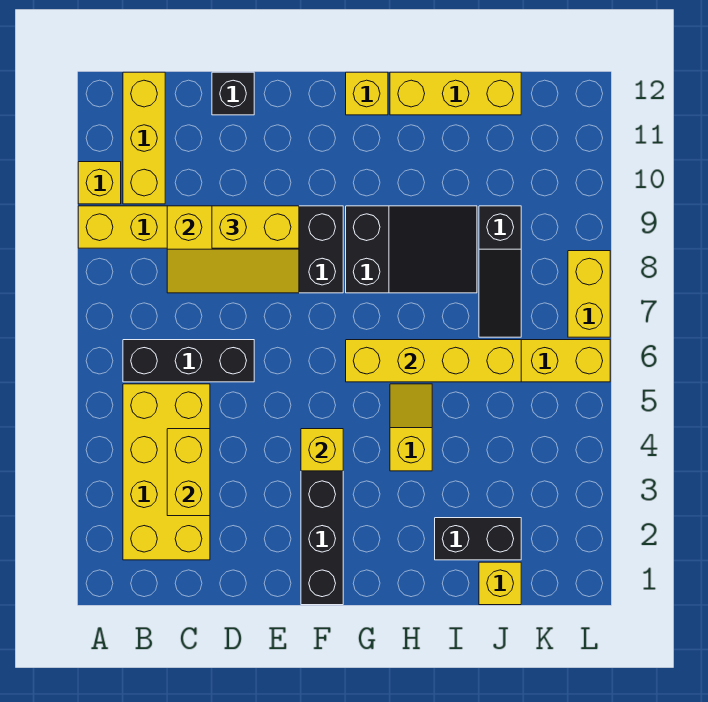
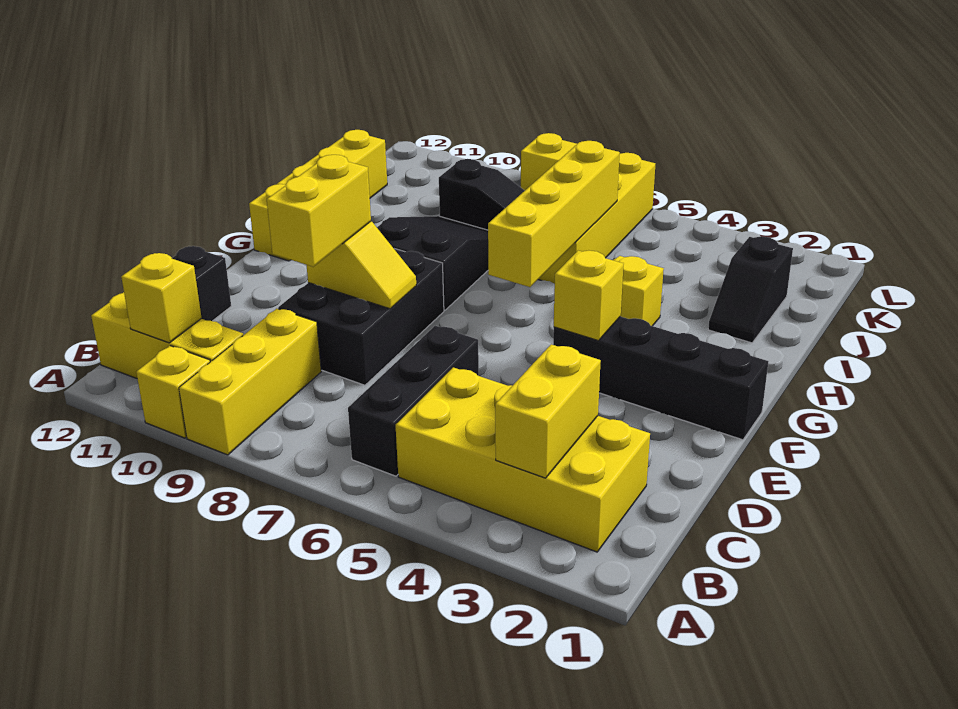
yellow brick C3:C4 level 2 -> yellow brick B3:C3 level 2
yellow slope C8:E9 level 2 top 9 -> yellow slope E8:E9 level 2 top 9
black brick I2:J2 level 1 -> black slope I2:J2 level 1 top J
yellow brick J1 level 1 -> yellow brick B11 level 2

